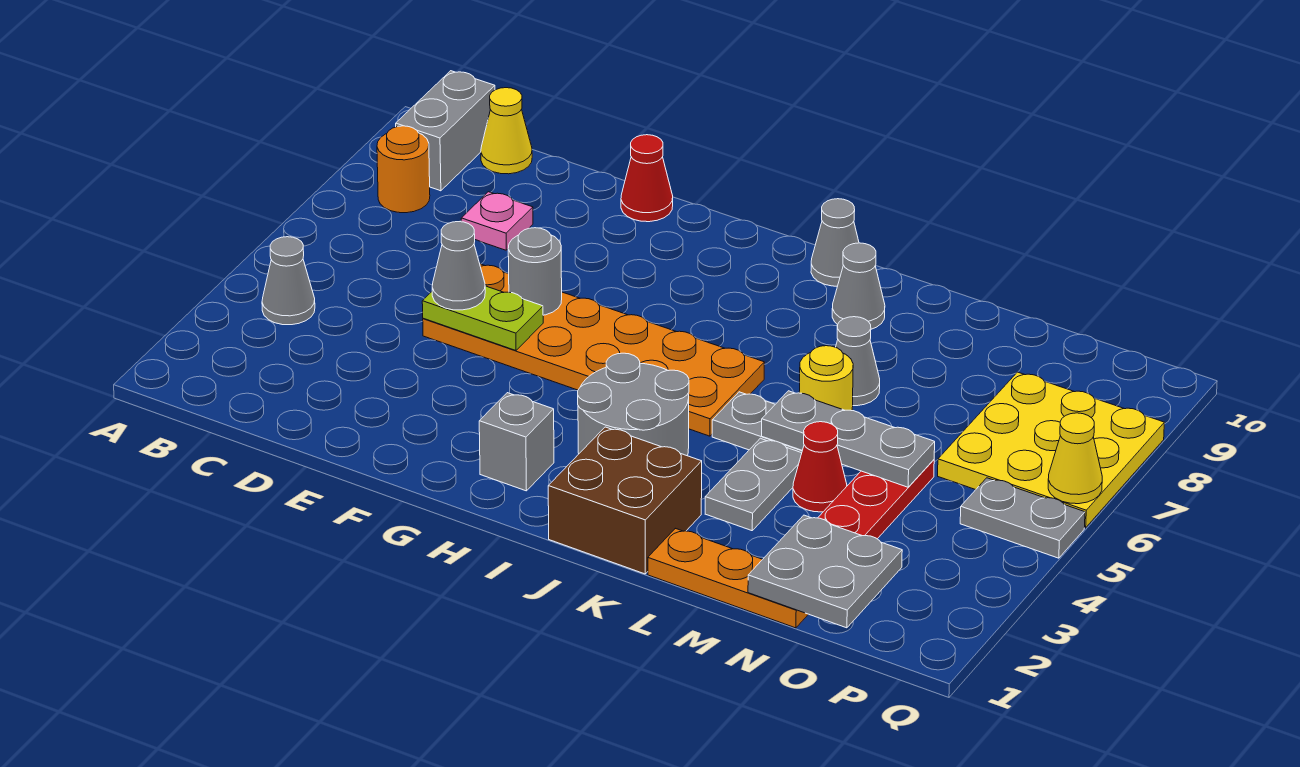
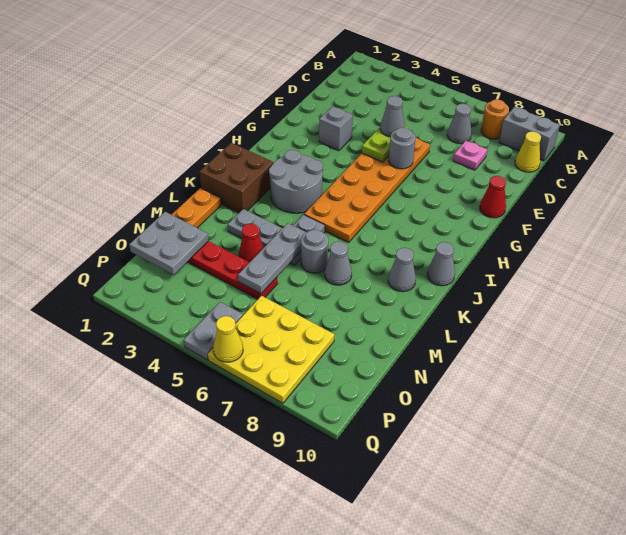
grey cone B4 level 1 -> grey cone C7 level 1
grey brick H2 level 1 -> grey brick F3 level 1
yellow round brick L6 level 1 -> grey round brick L6 level 1

